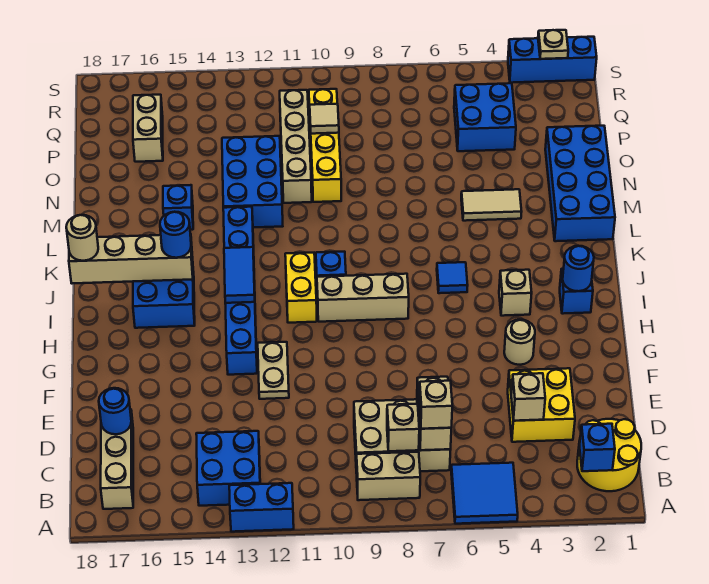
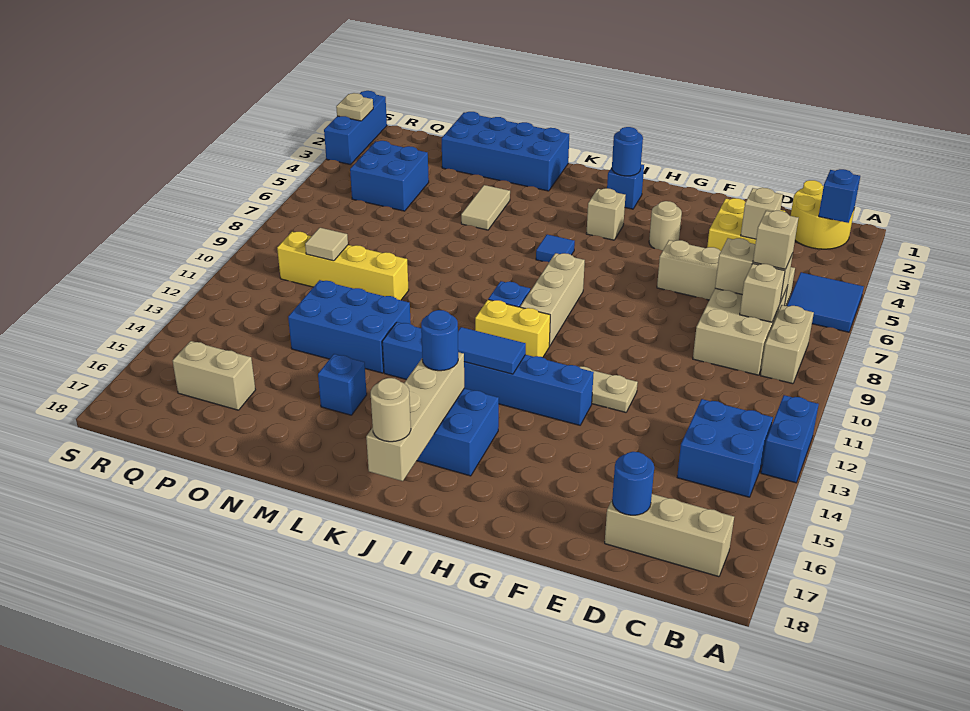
tan brick N11:Q11 level 1 -> tan brick C6:F6 level 1

